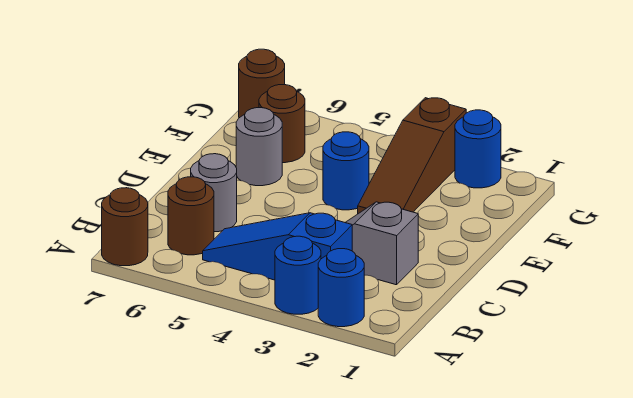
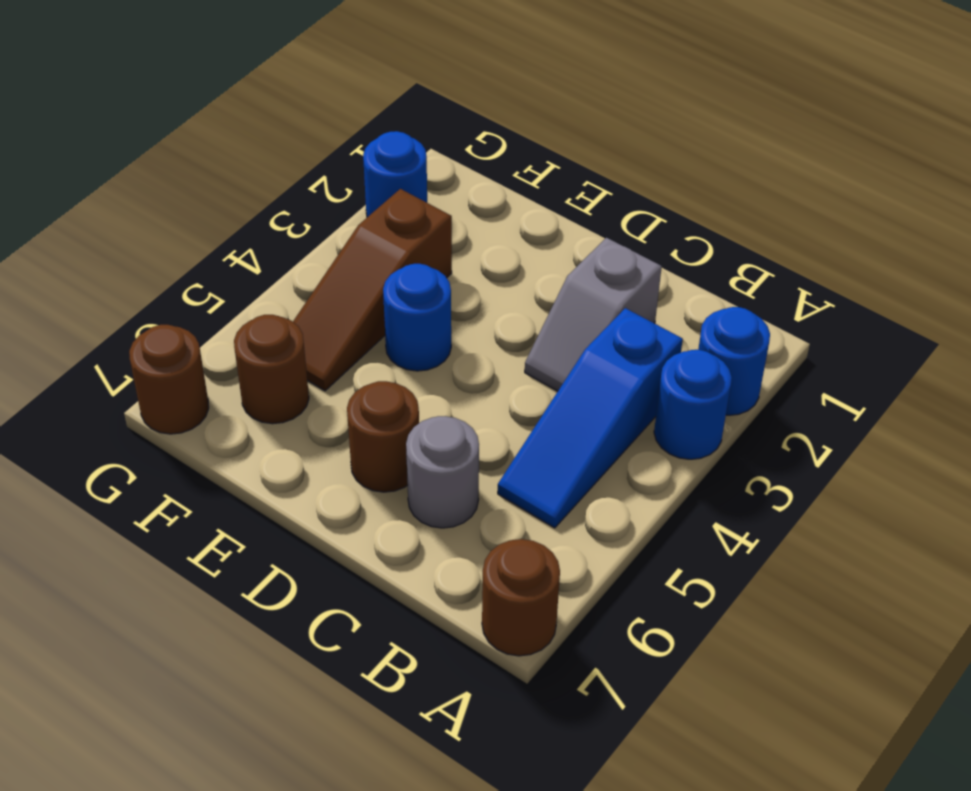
brown round brick B6 level 1 -> brown round brick D6 level 1
brown slope E3:G3 level 1 top G -> brown slope F3:F5 level 1 top 3
grey round brick E6 level 1 -> none

